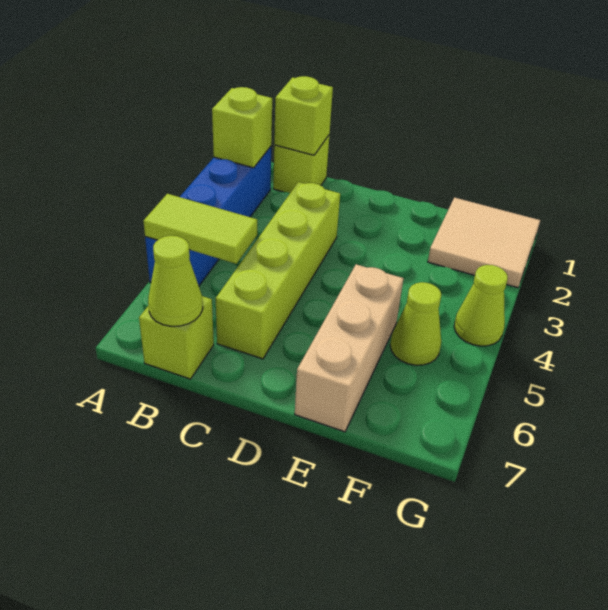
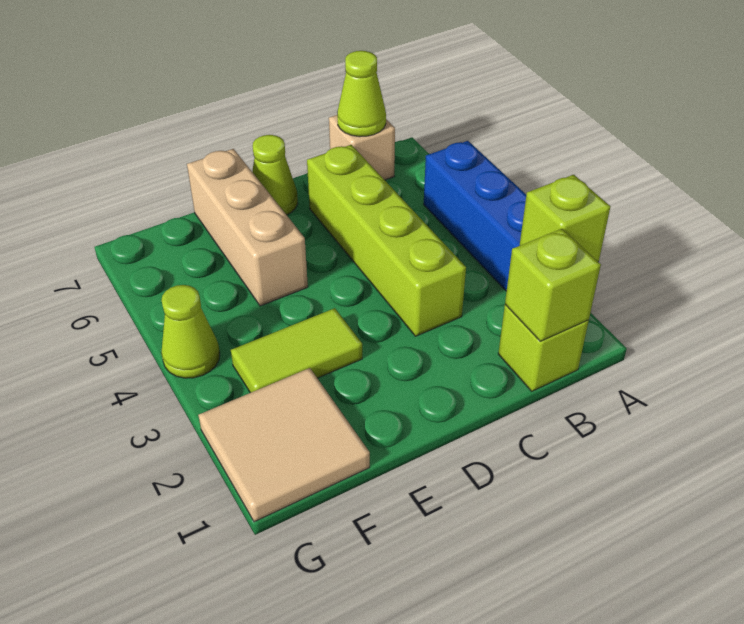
lime tile A5:B5 level 2 -> lime tile E3:F3 level 1
lime brick B7 level 1 -> tan brick B7 level 1
lime cone F5 level 1 -> lime cone D7 level 1

